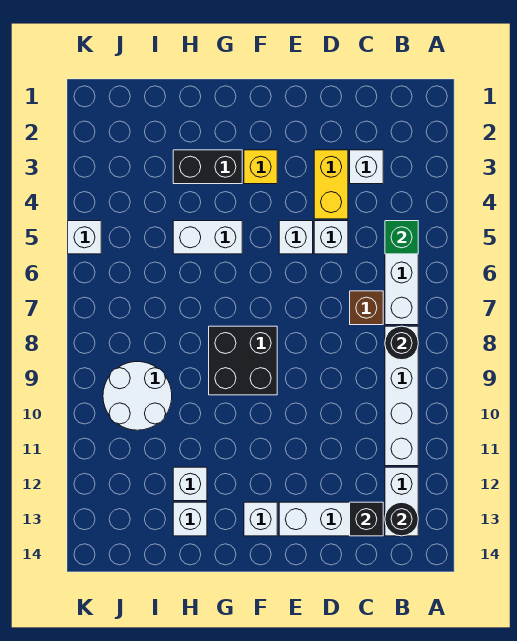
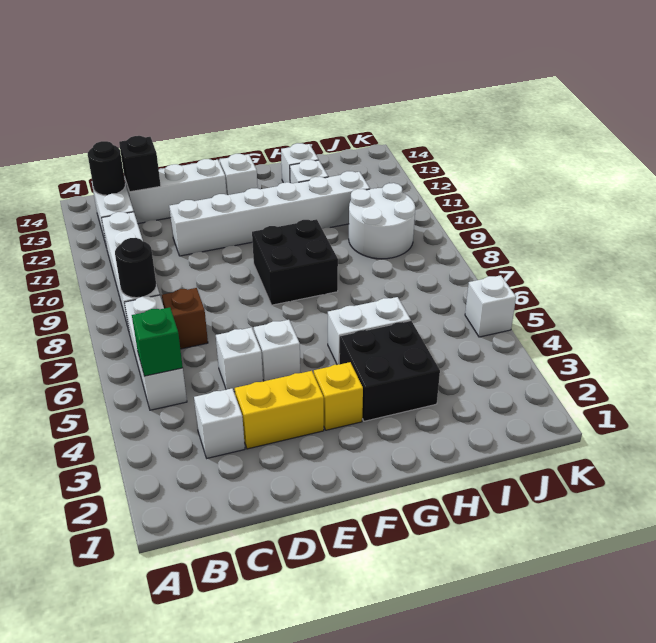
yellow brick D3:D4 level 1 -> yellow brick D3:E3 level 1
none -> white brick D11:I11 level 1
black brick G3:H3 level 1 -> black brick G3:H4 level 1

